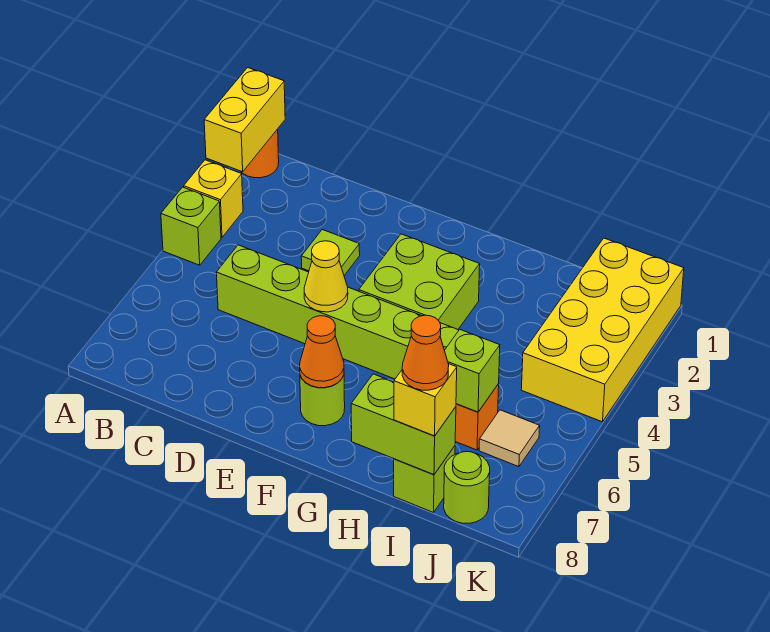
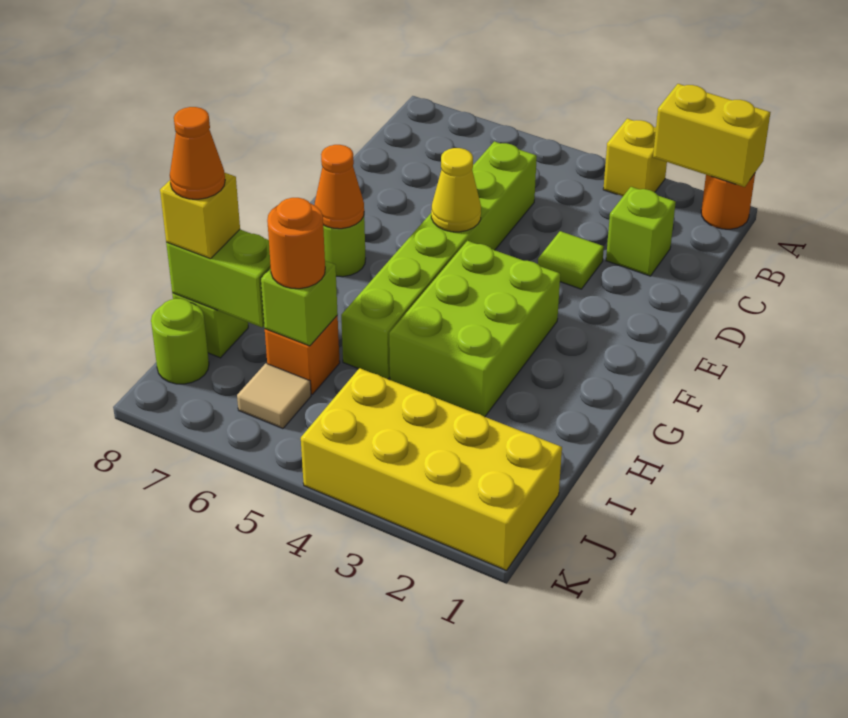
lime brick A4 level 1 -> lime brick C2 level 1
lime brick F3:G4 level 1 -> lime brick F3:H4 level 1
lime brick H8:I8 level 2 -> lime brick I7:I8 level 2
none -> orange round brick I6 level 3

